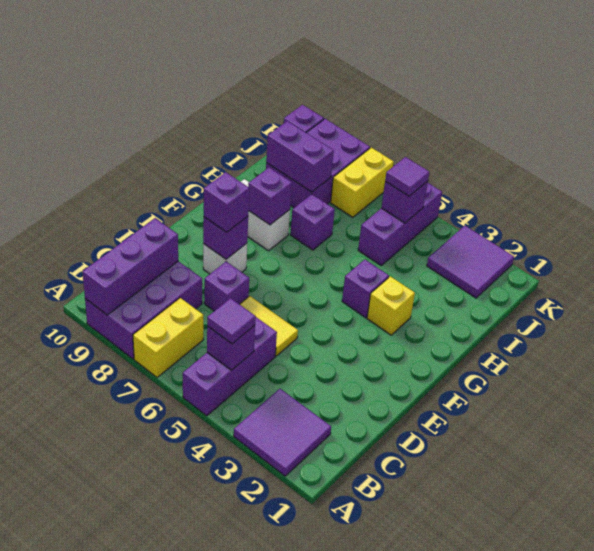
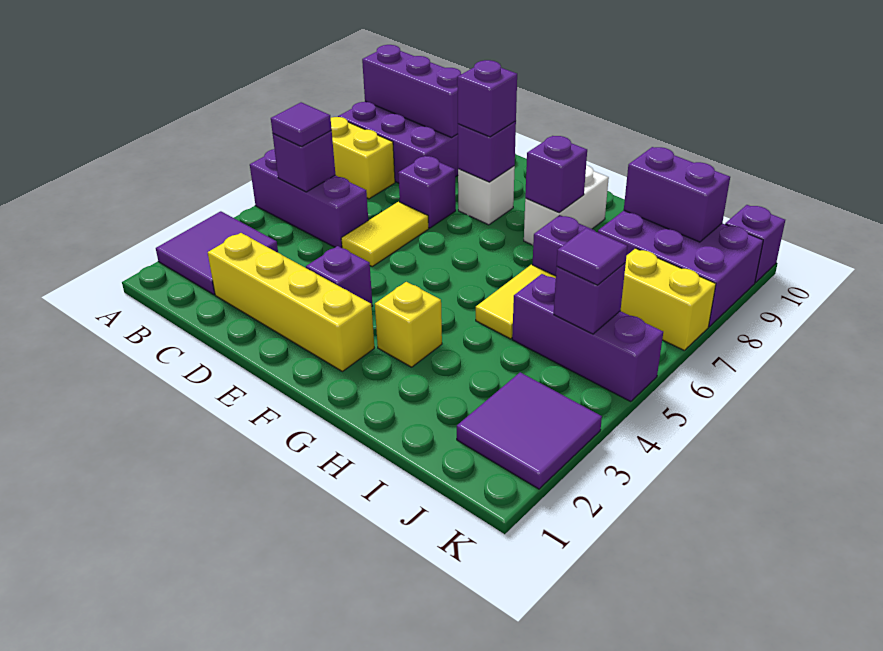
none -> yellow brick C2:F2 level 1
purple brick G4 level 1 -> purple brick E3 level 1
none -> yellow tile H5:H6 level 1
purple brick I8:I9 level 2 -> purple brick I9:J9 level 2

